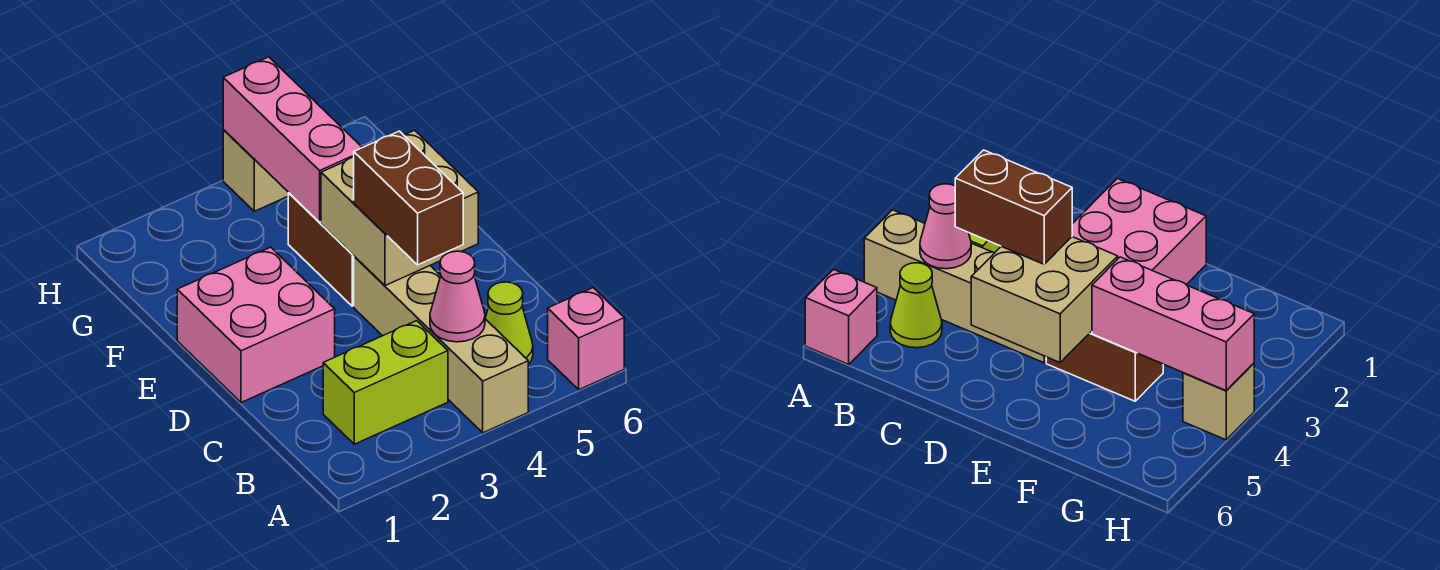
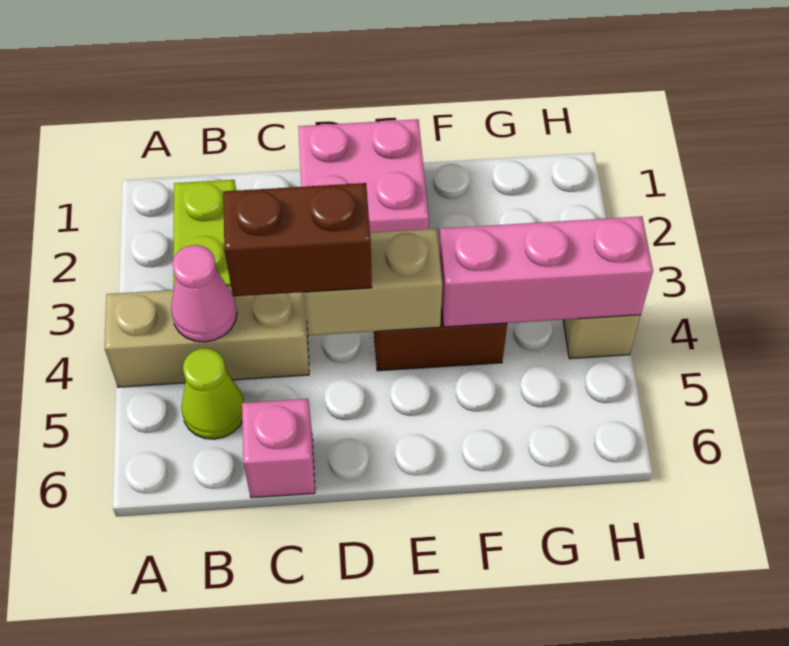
tan brick A4:D4 level 1 -> tan brick A4:C4 level 1
pink brick A6 level 1 -> pink brick C6 level 1
tan brick D4:E5 level 2 -> tan brick D4:E4 level 2

